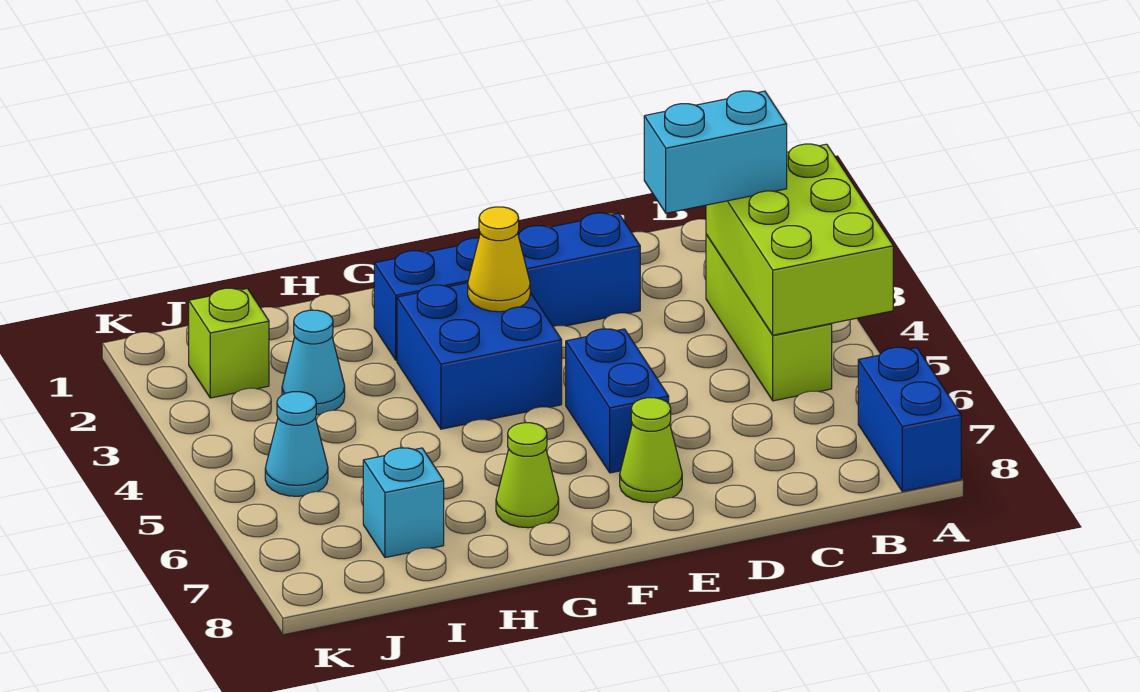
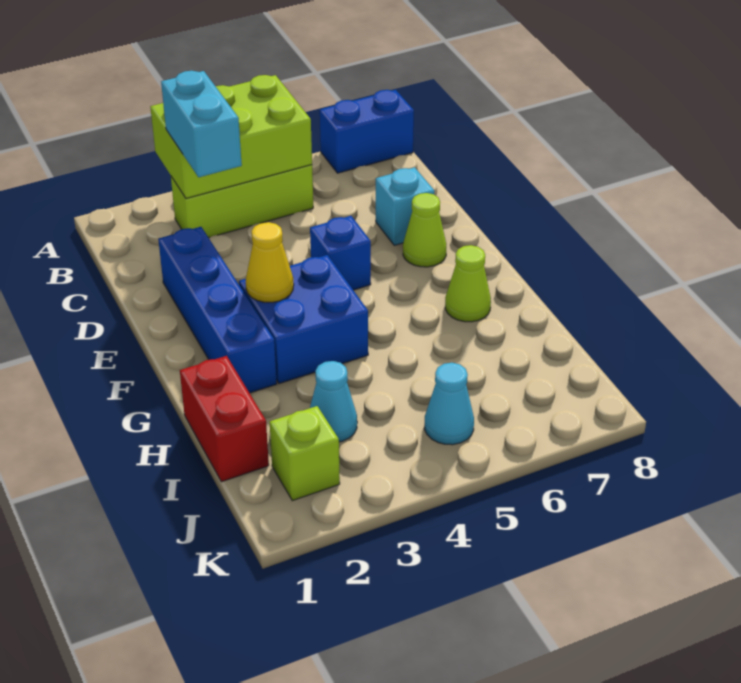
blue brick E5:E6 level 1 -> blue brick E5 level 1
none -> red brick H1:I1 level 1
cyan brick I7 level 1 -> cyan brick D7 level 1

